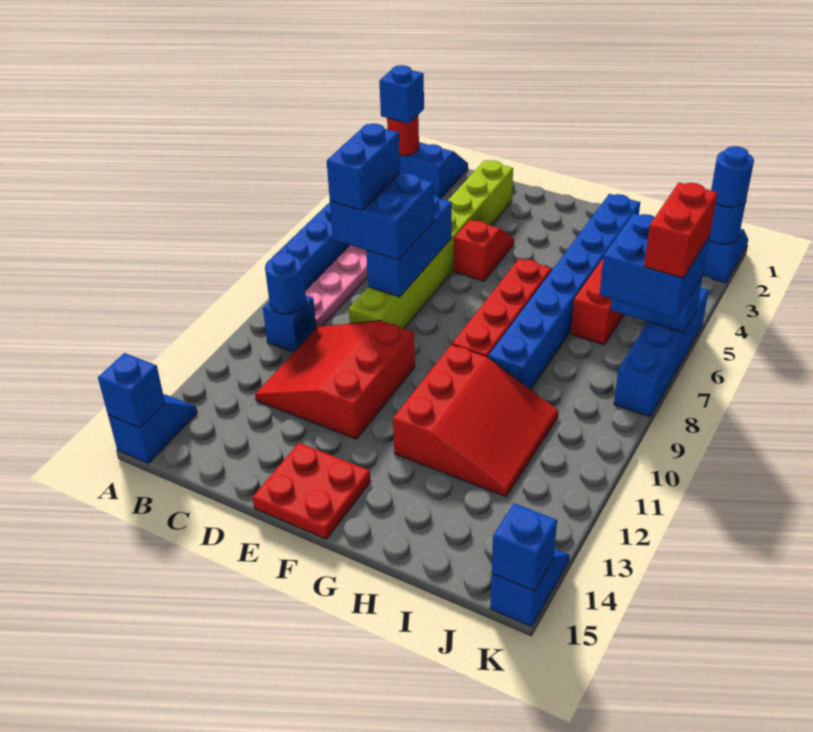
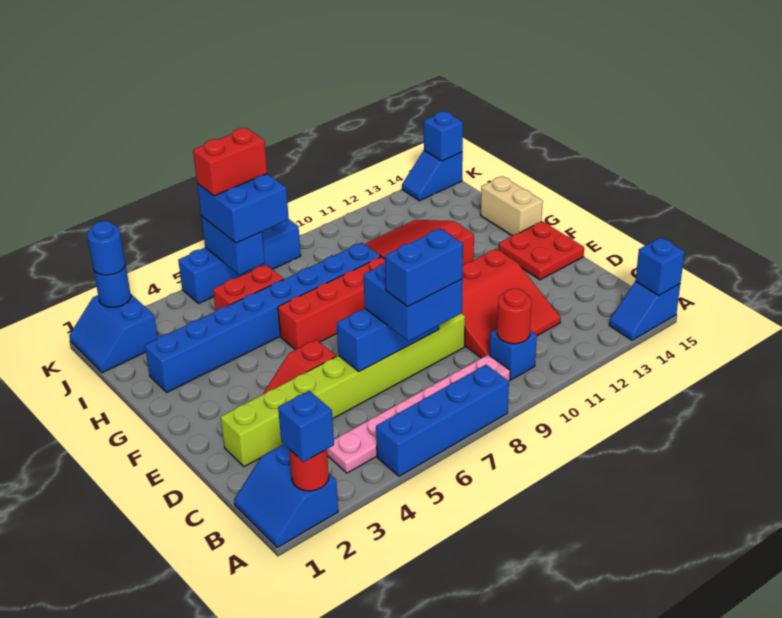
blue round brick B10 level 2 -> red round brick B10 level 2
none -> tan brick G15:H15 level 1

